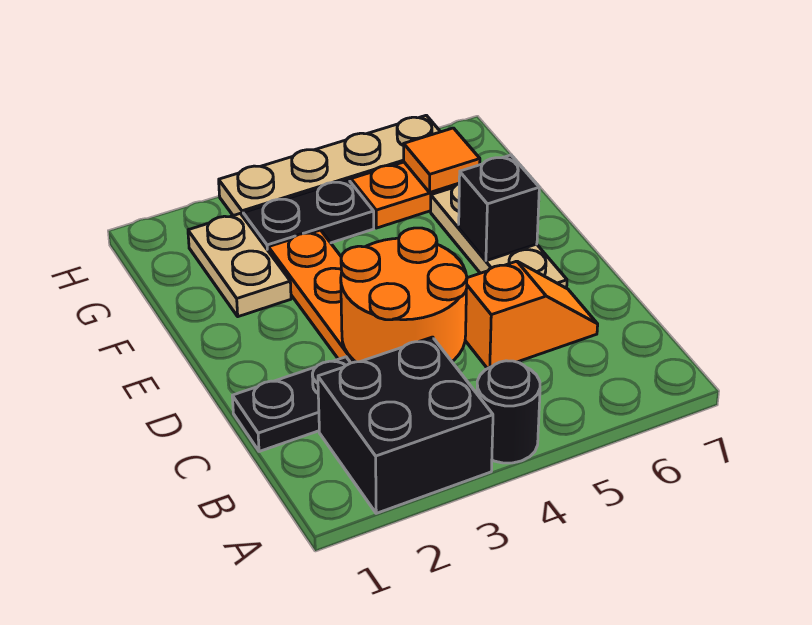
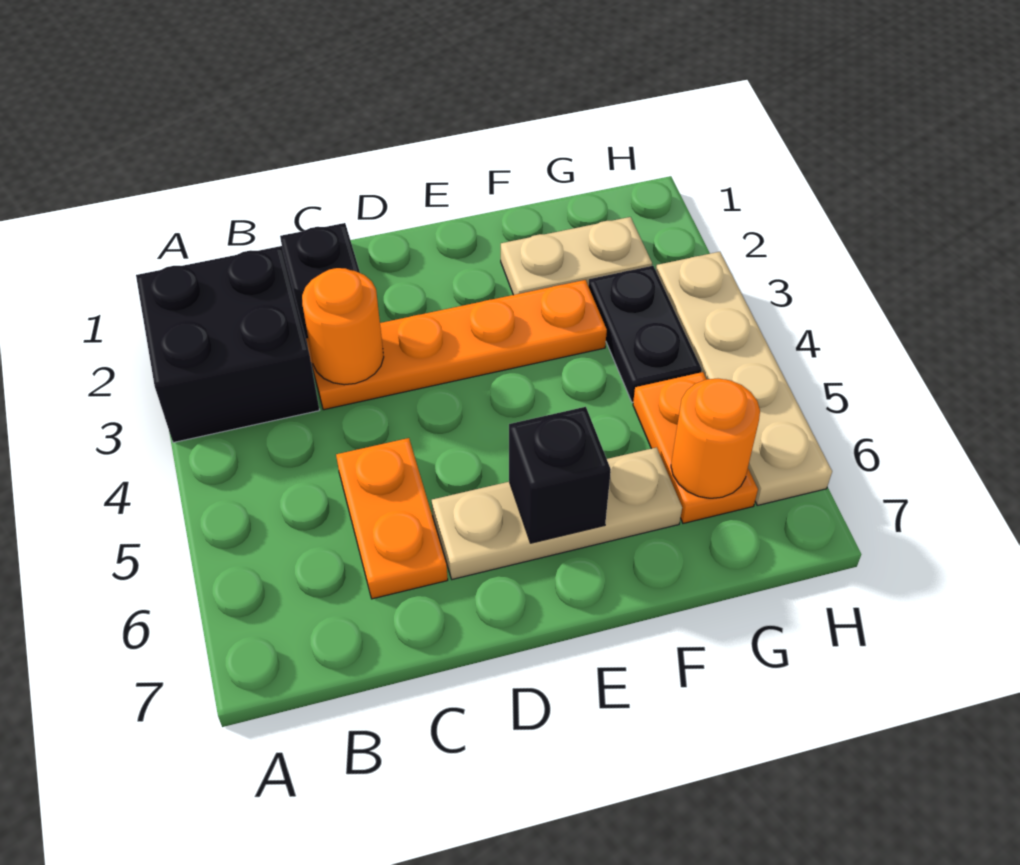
black round brick A4 level 1 -> none
orange round brick C3:D4 level 2 -> orange round brick C3 level 2
orange slope C5:C6 level 1 top 5 -> orange plate C5:C6 level 1
orange tile G6 level 2 -> orange round brick G6 level 2

